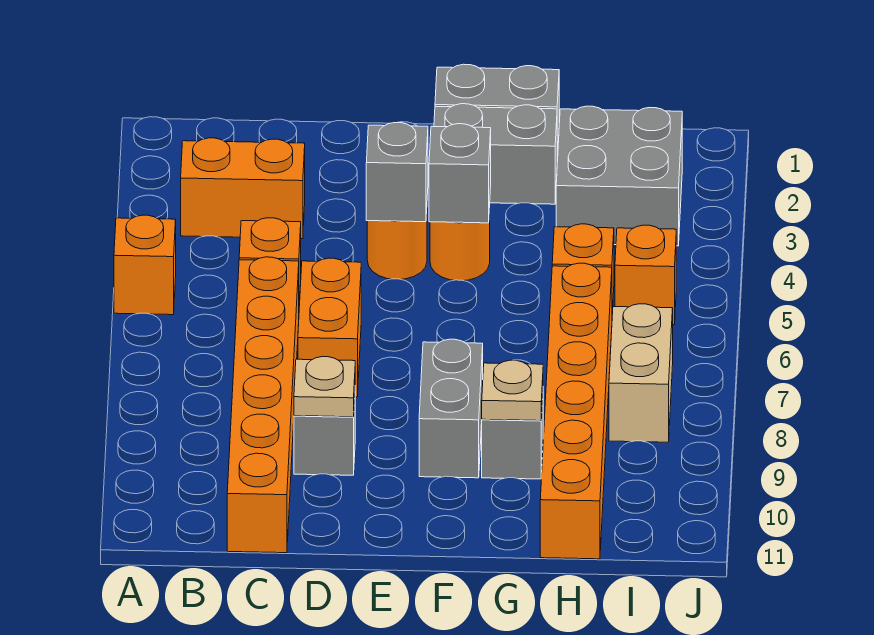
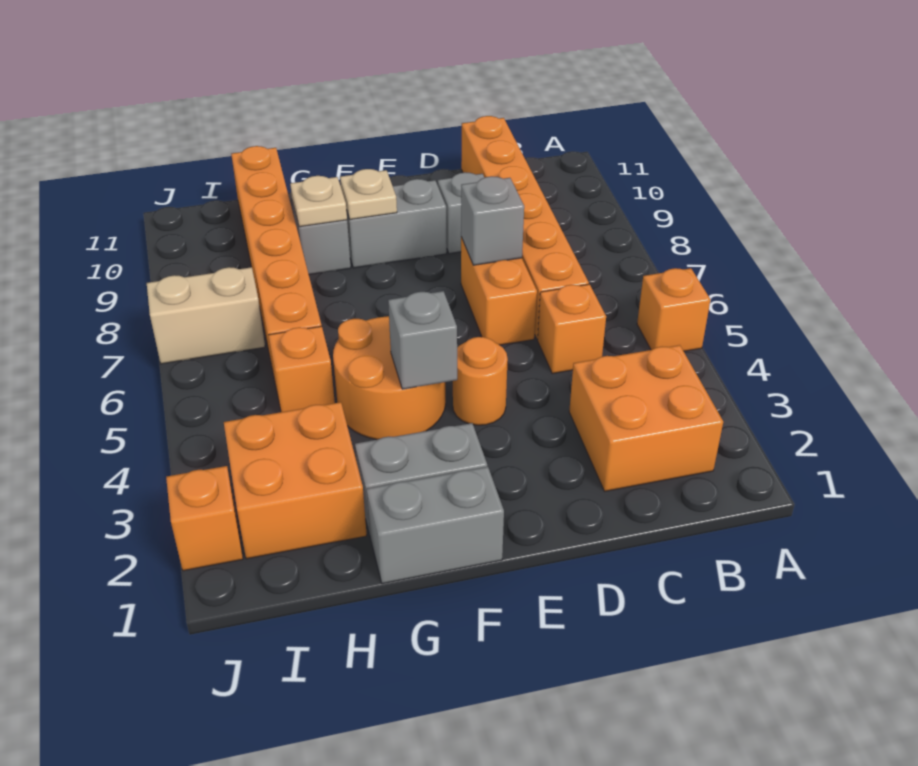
orange brick B3:C3 level 1 -> orange brick B2:C3 level 1
tan plate D9 level 2 -> tan plate F9 level 2
grey brick E4 level 2 -> grey brick D7 level 2
orange round brick F4 level 1 -> orange round brick F4:G5 level 1
grey brick F8:F9 level 1 -> grey brick E9:F9 level 1
grey brick H2:I3 level 1 -> orange brick H2:I3 level 1
orange brick I5 level 1 -> orange brick J2 level 1
tan brick I7:I8 level 1 -> tan brick I7:J7 level 1

